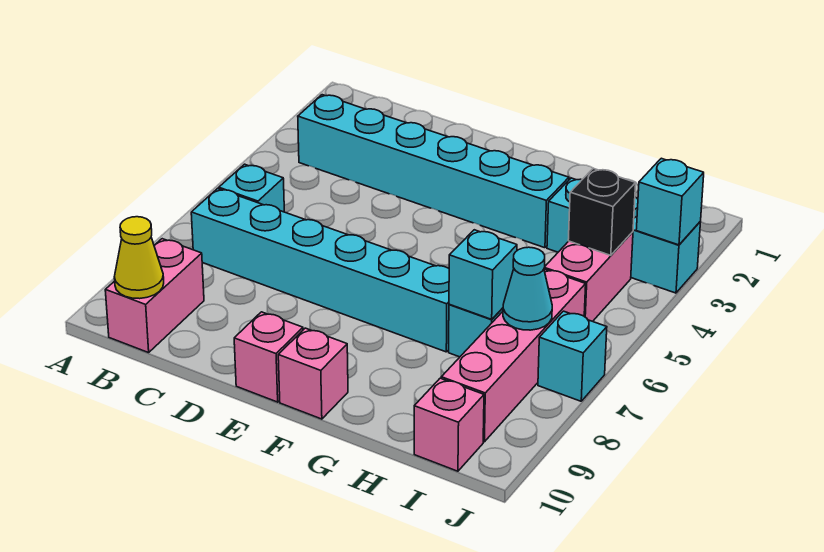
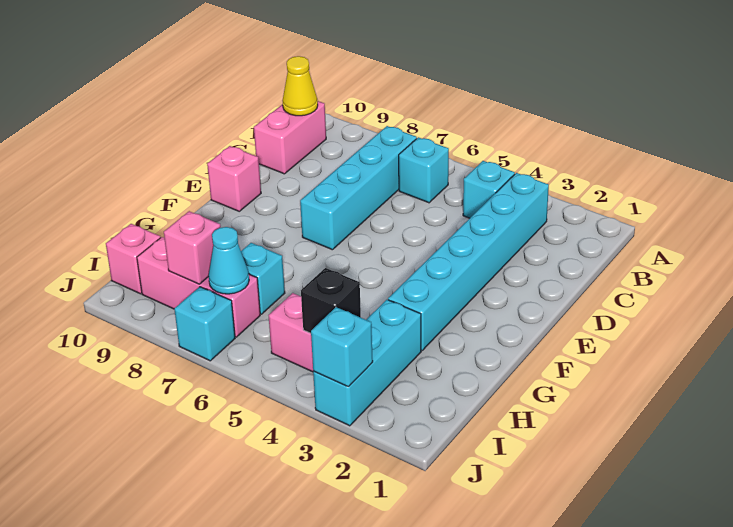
cyan brick B7:G7 level 1 -> cyan brick B7:E7 level 1
pink brick B9:B10 level 1 -> pink brick B10:C10 level 1
pink brick F10 level 1 -> pink brick I8 level 2
cyan brick H7 level 2 -> cyan brick B4 level 1
pink brick I6:I9 level 1 -> pink brick I7:I9 level 1

